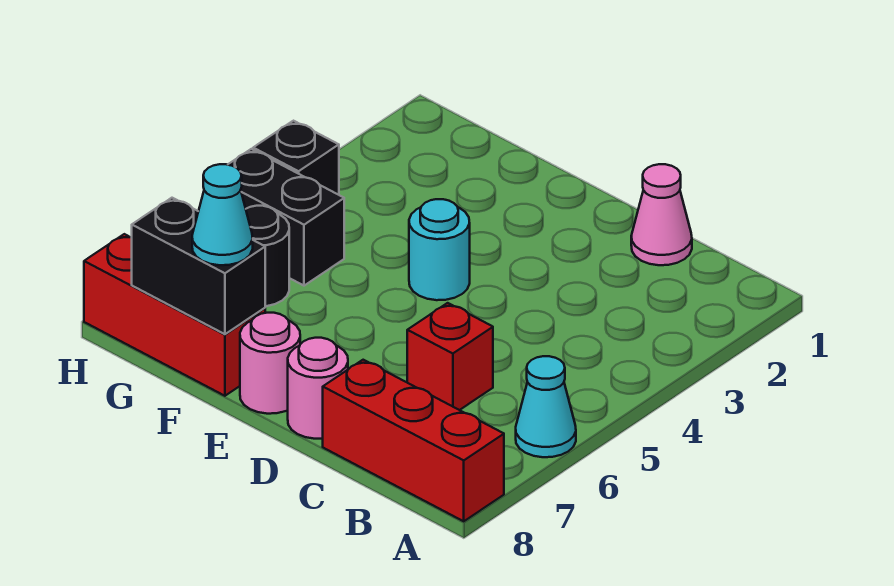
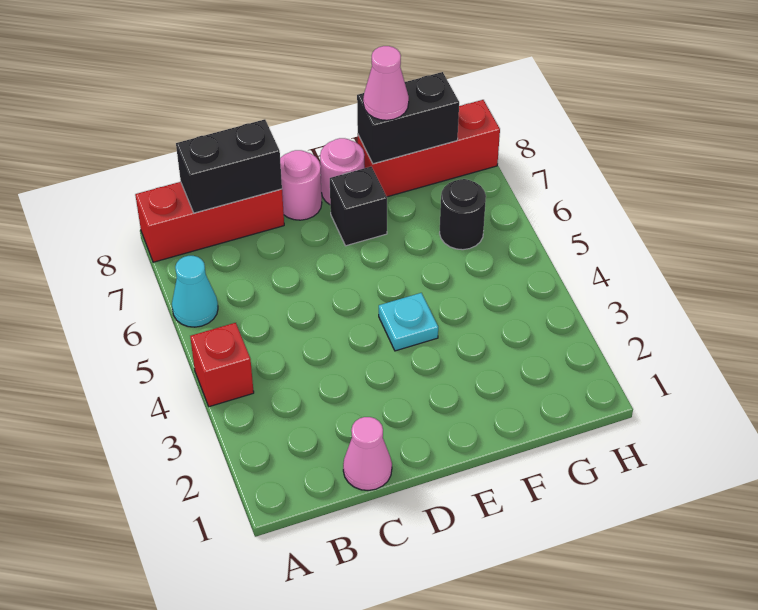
red brick C6 level 1 -> red brick A4 level 1
cyan round brick E4 level 1 -> cyan plate E4 level 1
cyan cone F8 level 3 -> pink cone F8 level 3
black brick G5:H5 level 1 -> black brick B8:C8 level 2
black brick H4 level 1 -> black brick E7 level 1

